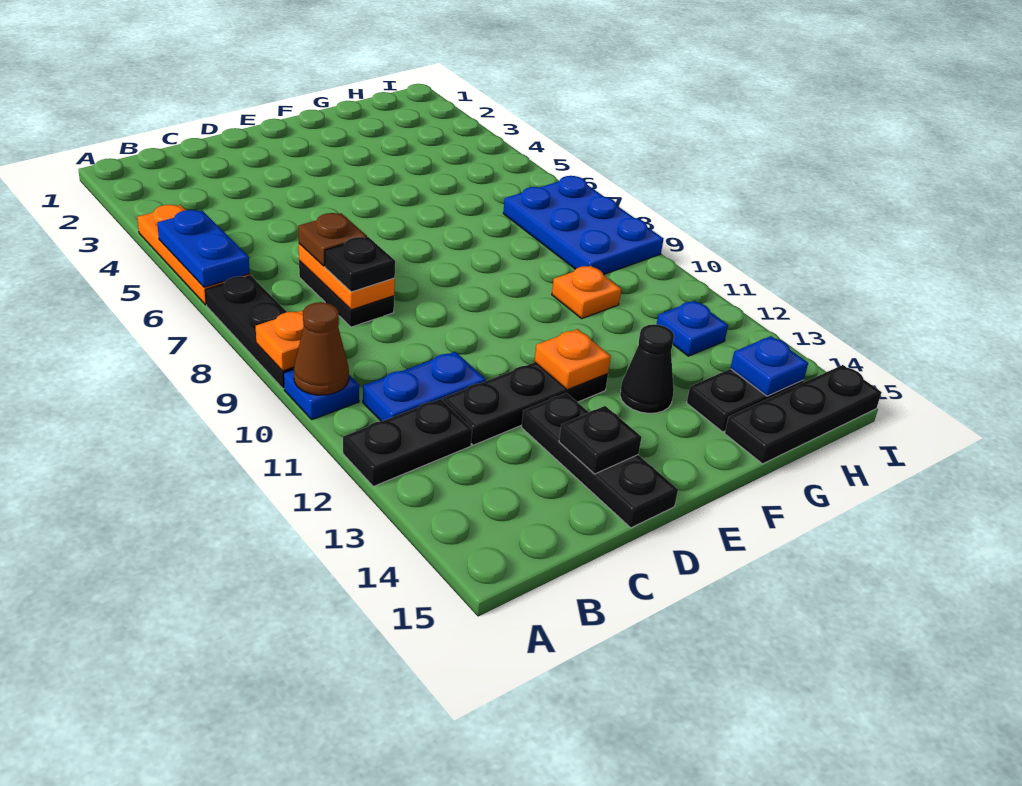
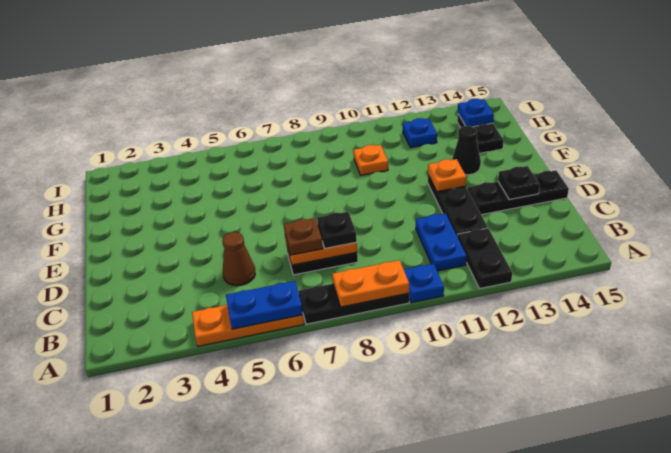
orange plate A9 level 2 -> orange plate A8:A9 level 2
brown cone A10 level 2 -> brown cone C5 level 1
black plate G15:I15 level 1 -> none
blue plate H7:I9 level 1 -> none

